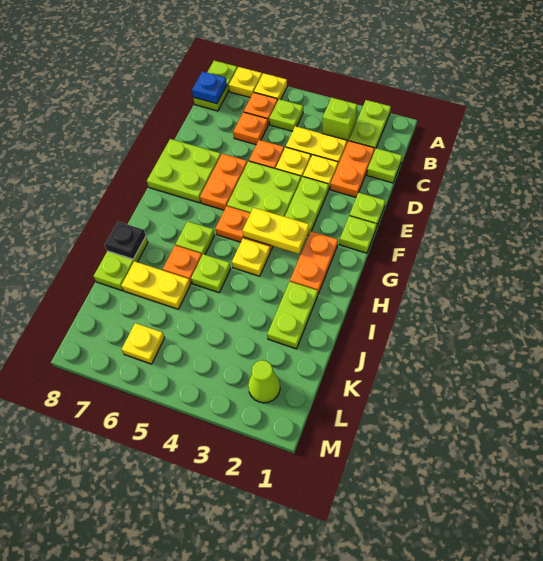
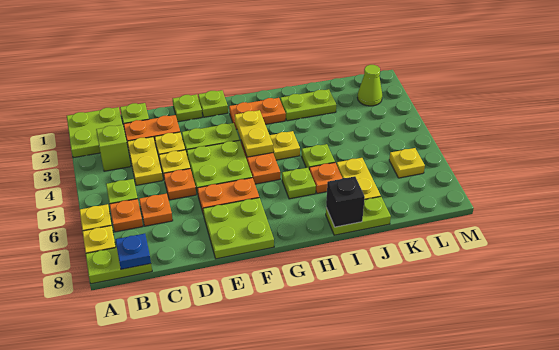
lime plate A2:B2 level 1 -> lime plate A1:B2 level 1
black plate I8 level 2 -> black brick I8 level 2

